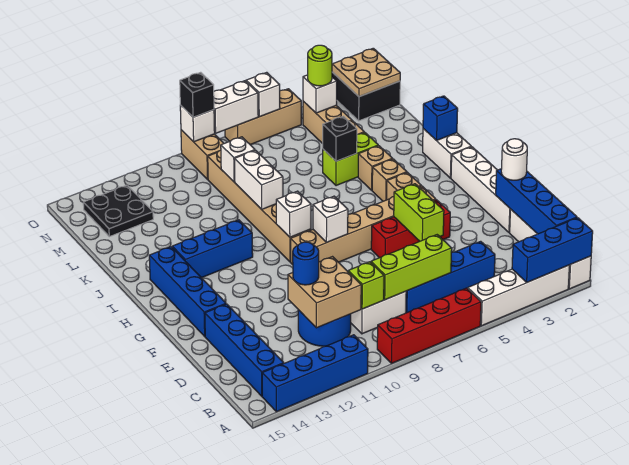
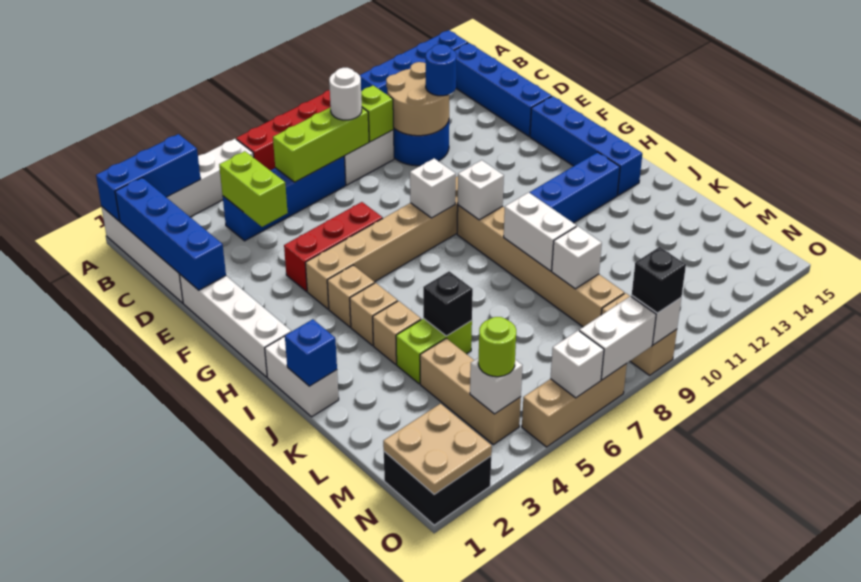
tan brick C10:D11 level 2 -> tan round brick C10:D11 level 2
white round brick E1 level 3 -> white round brick C8 level 3
lime brick E5:F5 level 2 -> lime brick C4:D4 level 2
black plate M13:N14 level 1 -> none

